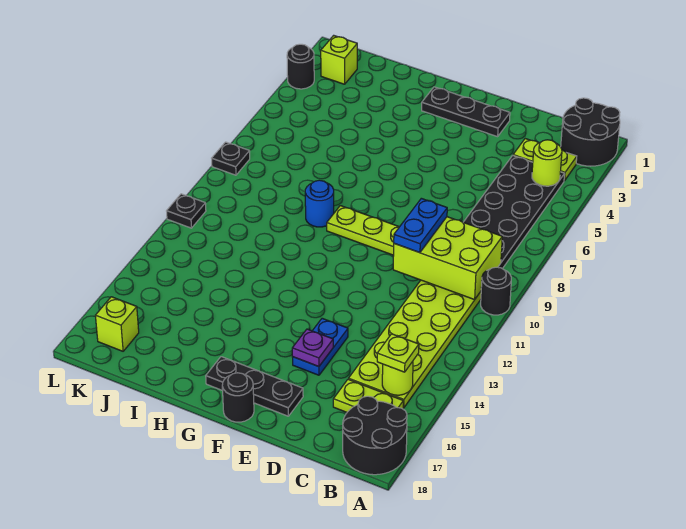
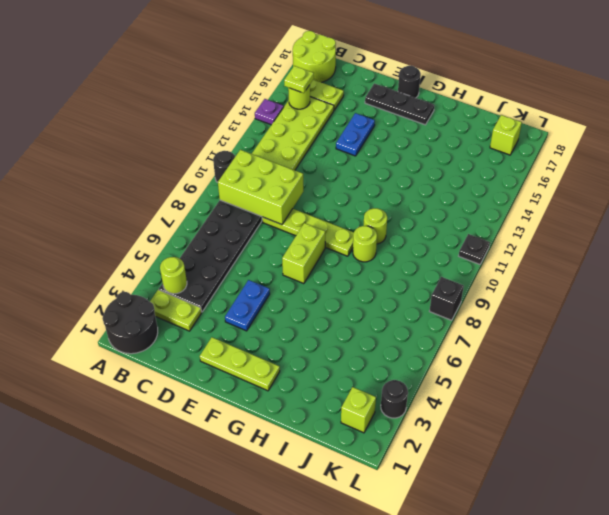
black round brick A17:B18 level 1 -> lime round brick A17:B18 level 1
blue plate D9:D10 level 3 -> blue plate E4:E5 level 1
black plate E2:G2 level 1 -> lime plate E2:G2 level 1
purple plate E15 level 2 -> purple plate A14 level 1
none -> lime brick F7:F8 level 1
blue round brick H9 level 1 -> lime round brick H9 level 1
none -> lime round brick H10 level 1
black plate L8 level 1 -> black brick L8 level 1

